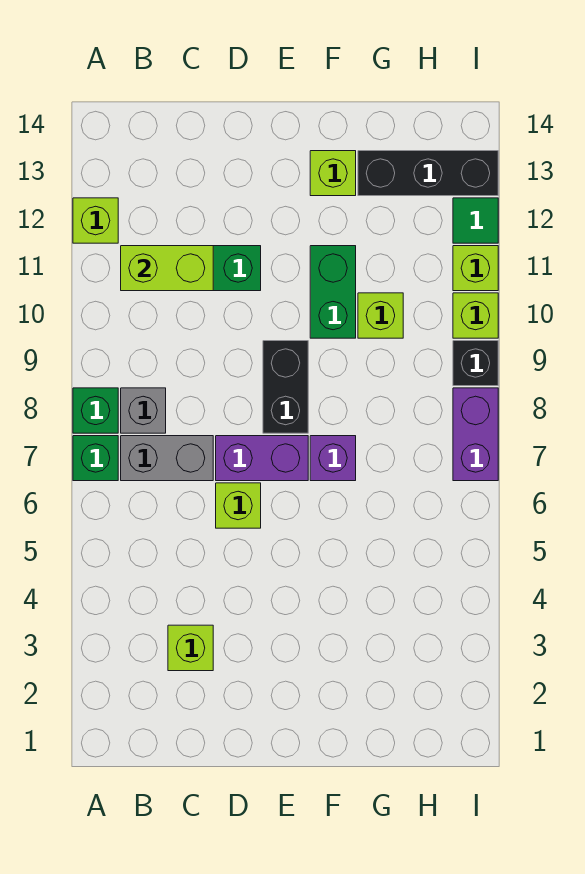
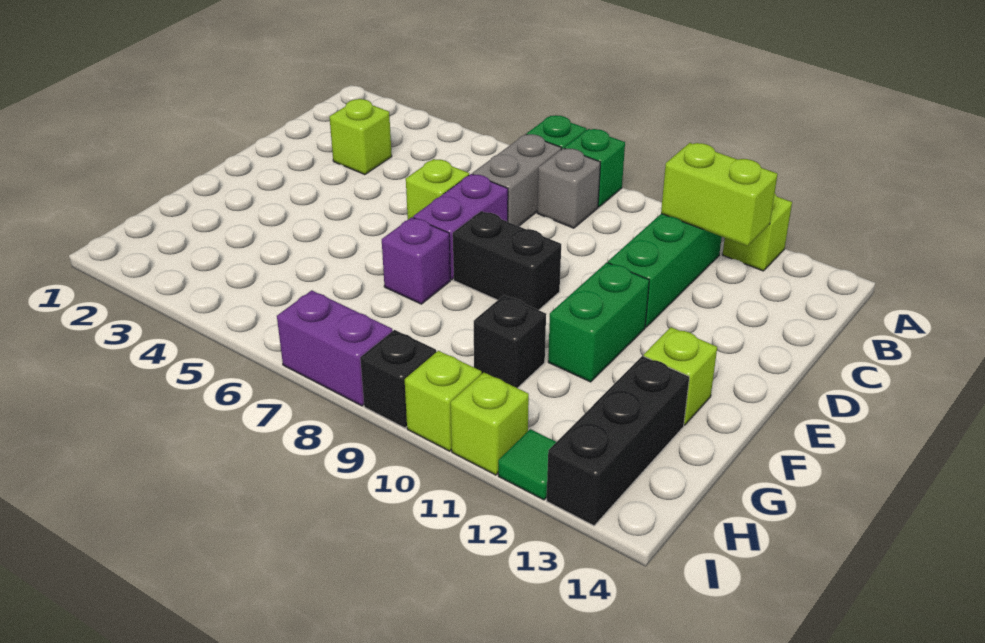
lime brick B11:C11 level 2 -> lime brick B11:B12 level 2
green brick F10:F11 level 1 -> green brick E11:F11 level 1
lime brick G10 level 1 -> black brick G10 level 1

